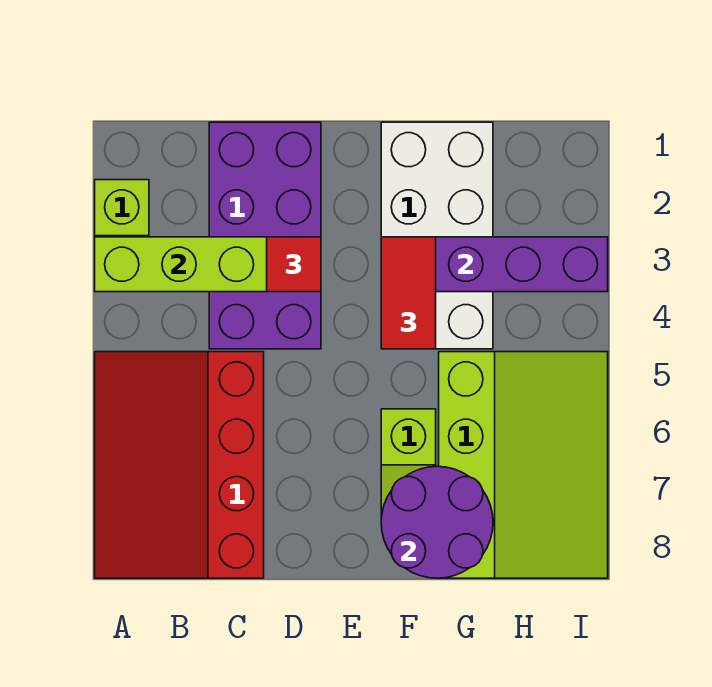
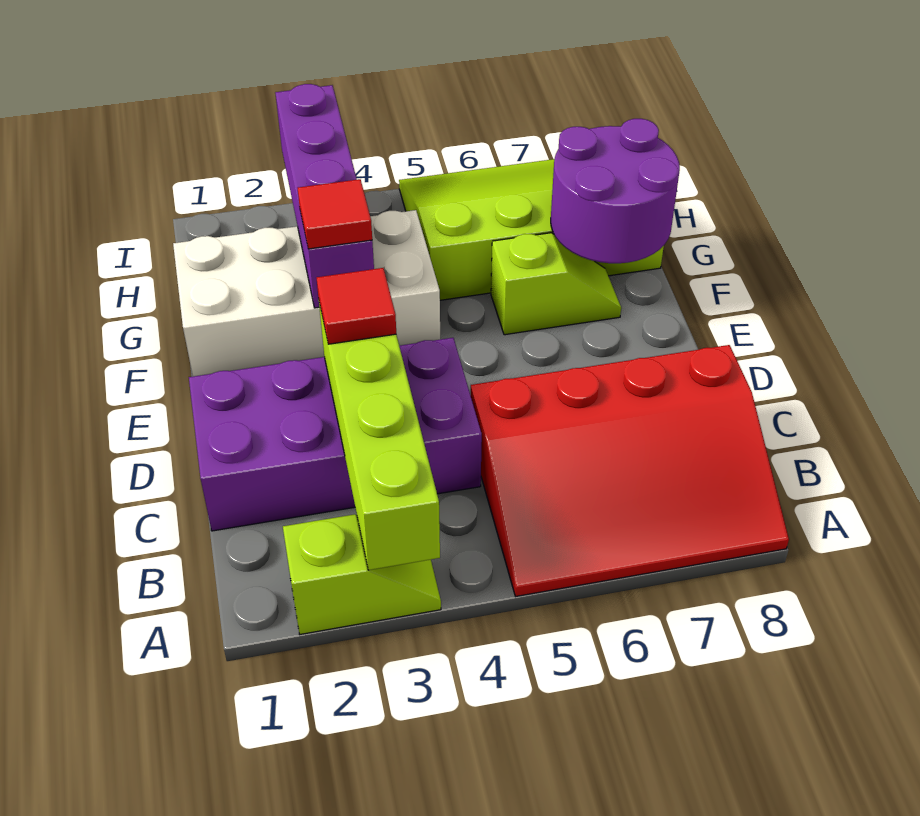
red tile F3:F4 level 3 -> red tile F3 level 3

